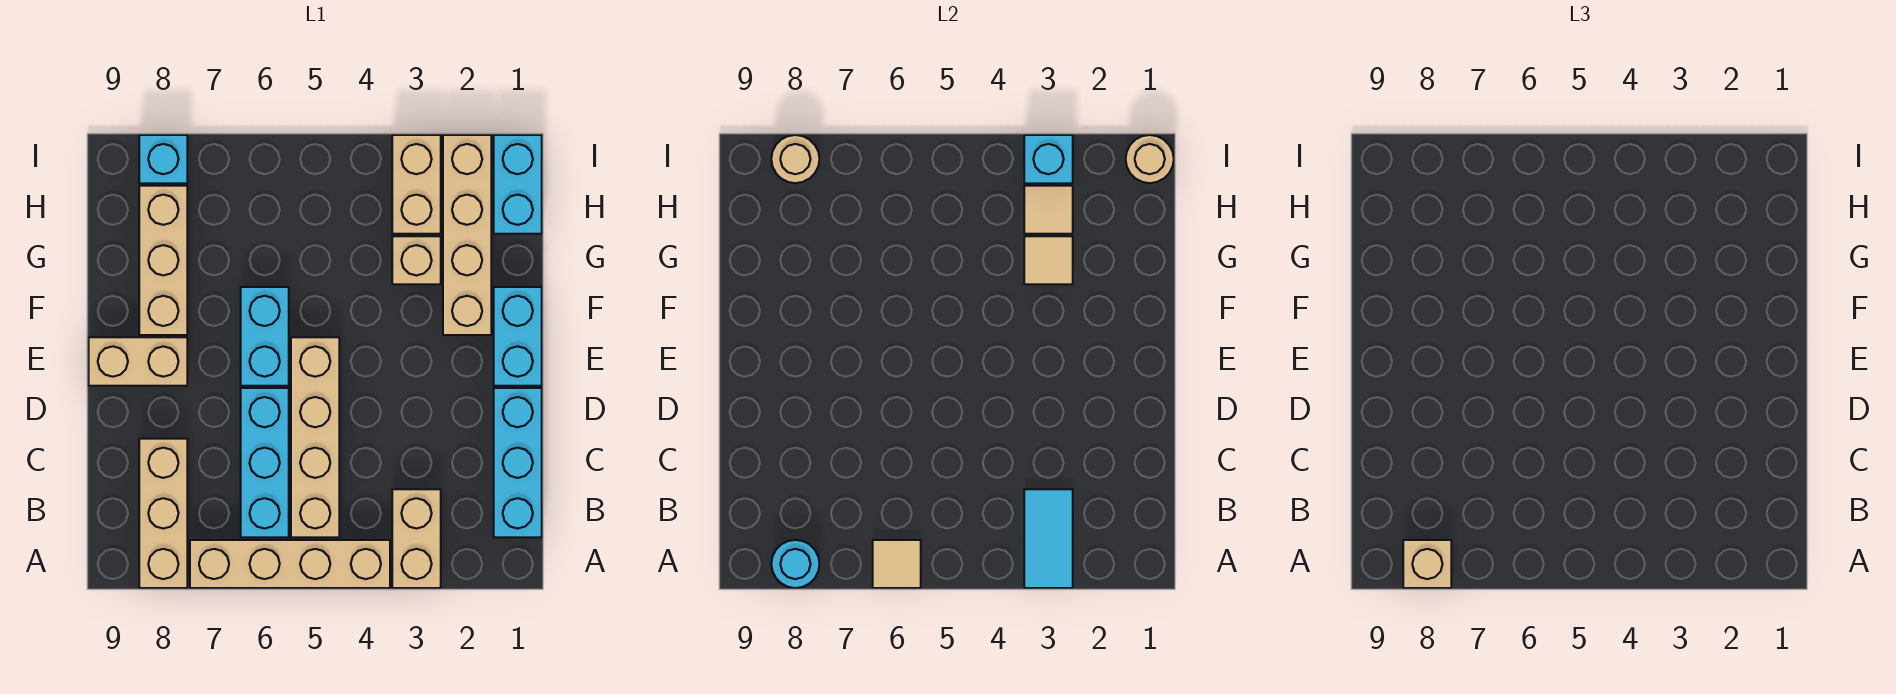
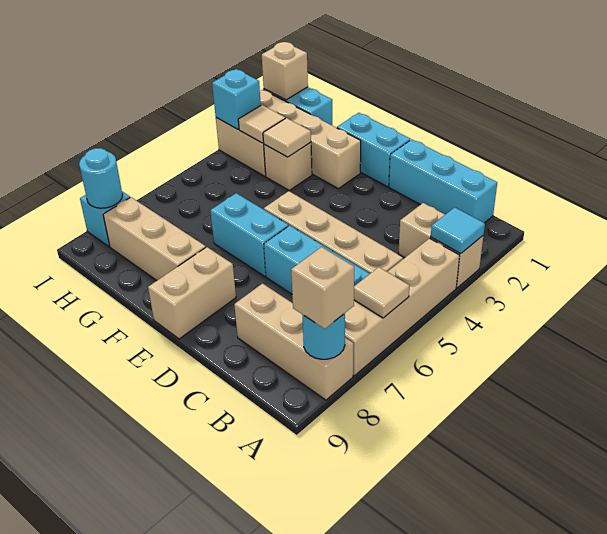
cyan tile A3:B3 level 2 -> cyan tile A3 level 2
tan round brick I1 level 2 -> tan brick I1 level 2
tan round brick I8 level 2 -> cyan round brick I8 level 2

